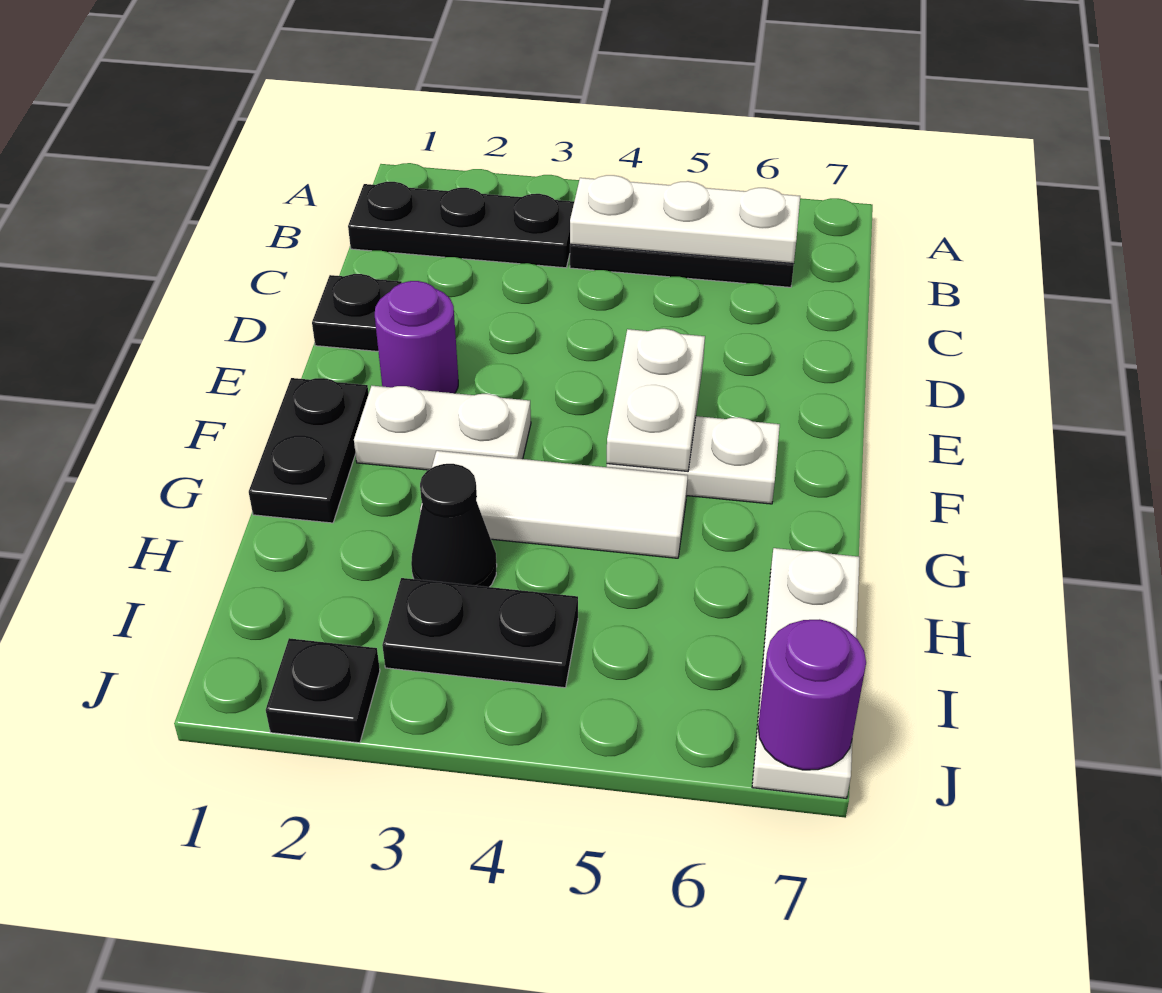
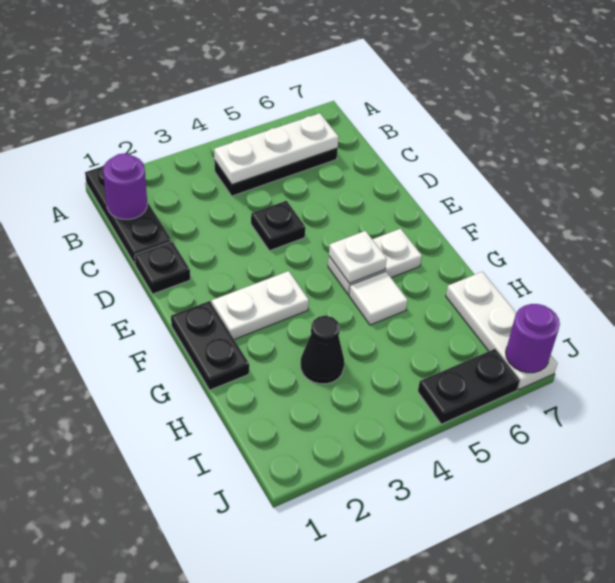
black plate B1:B3 level 1 -> black plate A1:C1 level 1
purple round brick E2 level 1 -> purple round brick B1 level 2
white plate E5:F5 level 2 -> white plate F5 level 2
white tile G3:G5 level 1 -> white tile G5 level 1
black plate I3:I4 level 1 -> black plate J5:J6 level 1
black plate J2 level 1 -> black plate D4 level 1

